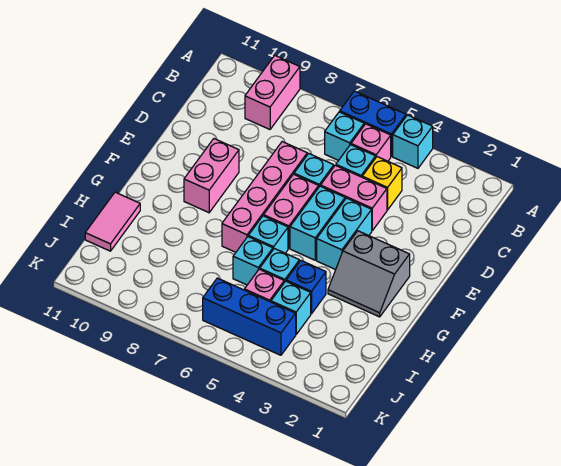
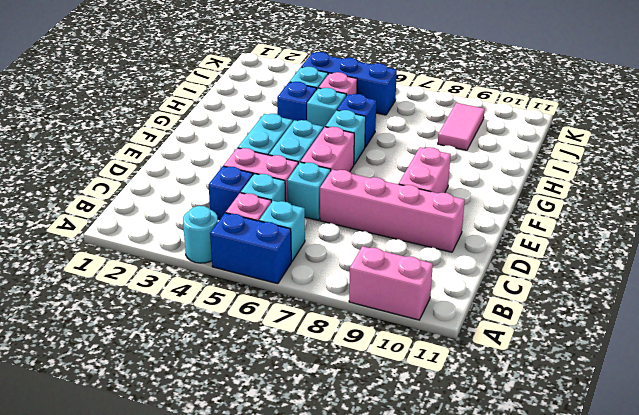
cyan brick A4 level 1 -> cyan round brick A4 level 1
pink brick A9:B9 level 1 -> pink brick A9:A10 level 1
yellow brick C4 level 1 -> blue brick C4 level 1
pink brick D7:G7 level 1 -> pink brick D7:D10 level 1
grey slope F2:G3 level 1 top F -> none
cyan brick H6 level 1 -> blue brick H6 level 1
pink tile H11:I11 level 1 -> pink tile I9:J9 level 1

